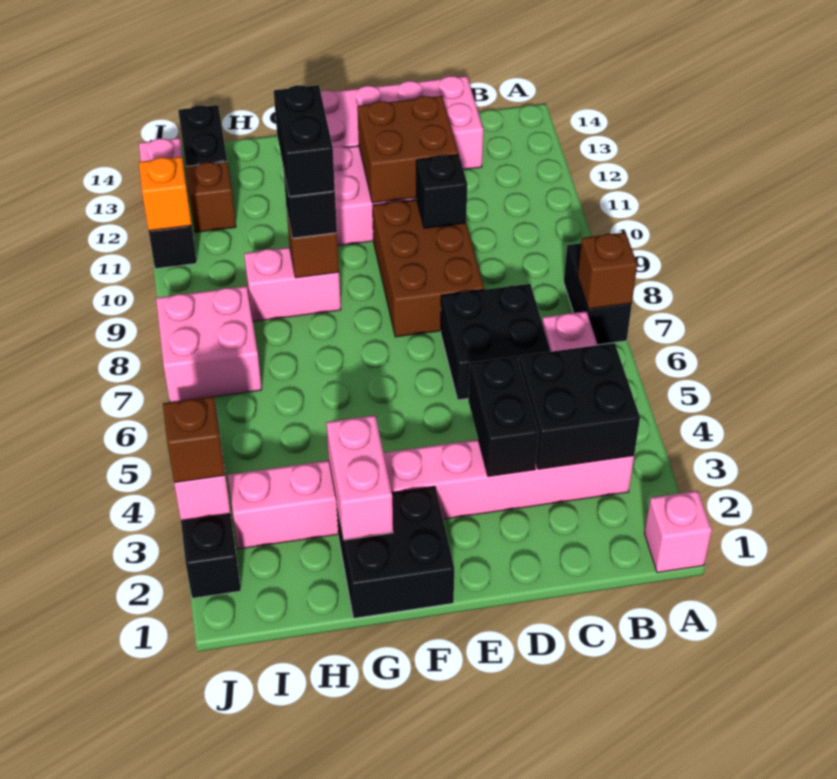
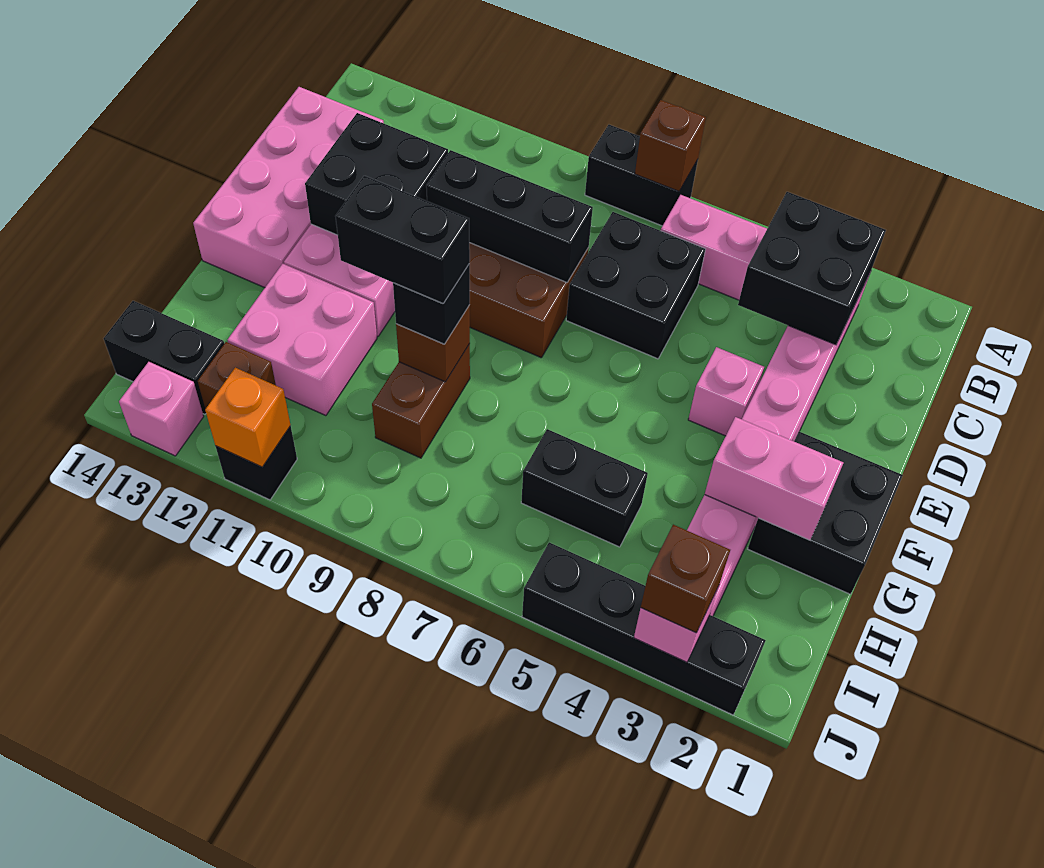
pink brick A1 level 1 -> pink brick E4 level 1
black brick D3:D4 level 2 -> black brick H5:H6 level 1
black brick D10 level 2 -> black brick D8:D10 level 2
brown brick D11:E12 level 2 -> black brick D11:E12 level 2
pink brick G9:H9 level 1 -> brown brick G9:H9 level 1
pink brick I7:J8 level 1 -> pink brick G11:H12 level 1

